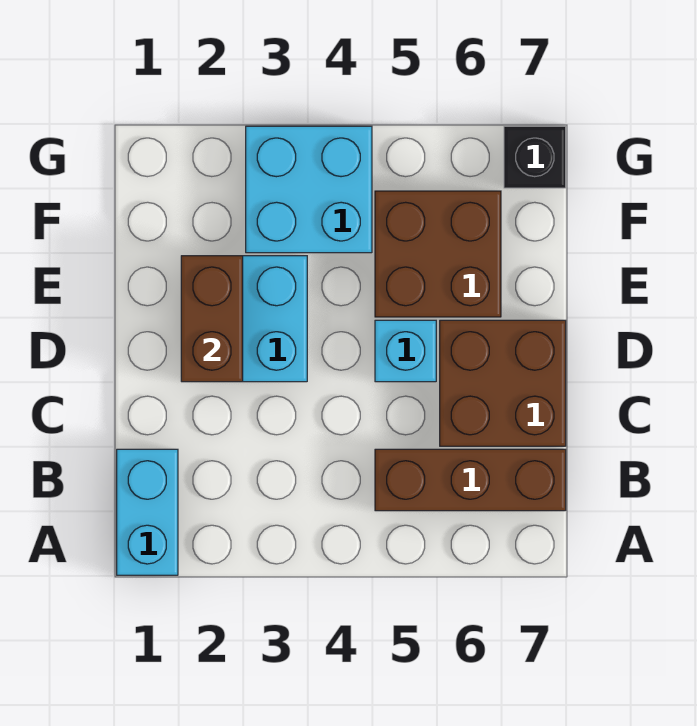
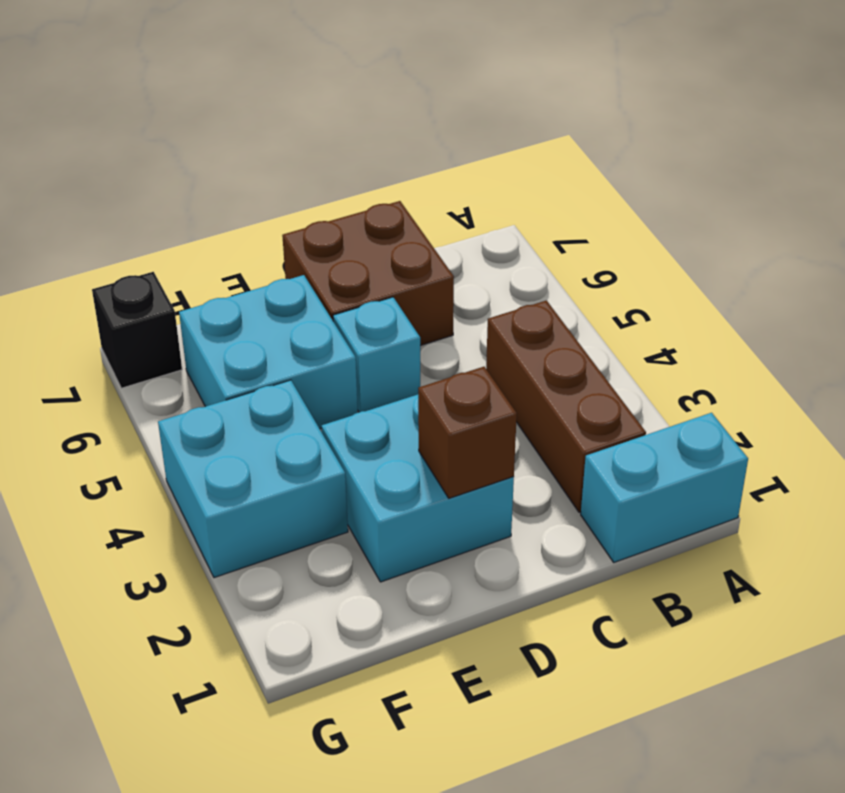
brown brick B5:B7 level 1 -> brown brick B2:B4 level 1
brown brick D2:E2 level 2 -> brown brick D2 level 2
brown brick E5:F6 level 1 -> cyan brick E5:F6 level 1

